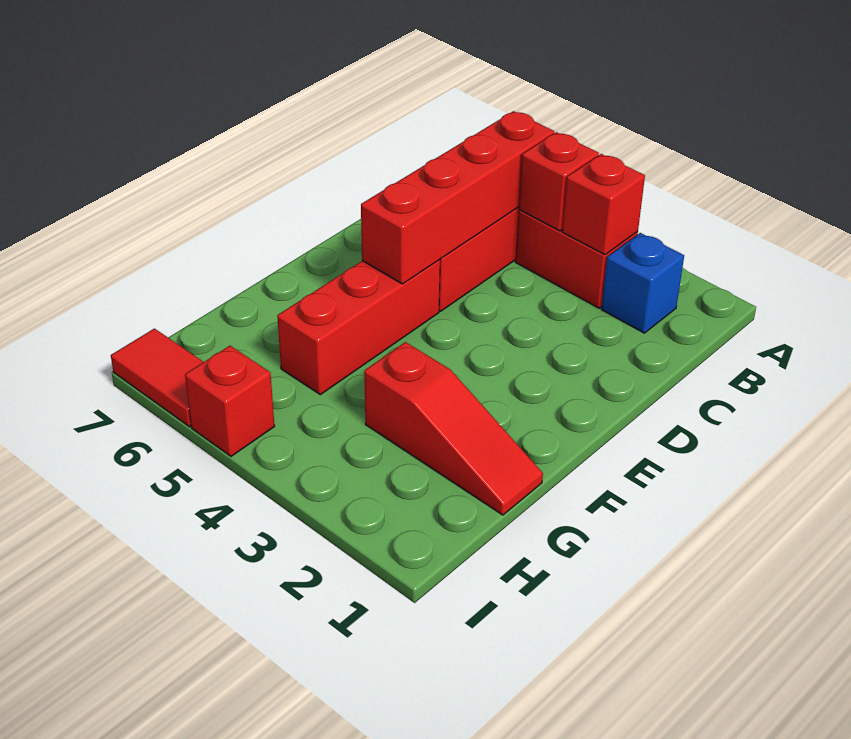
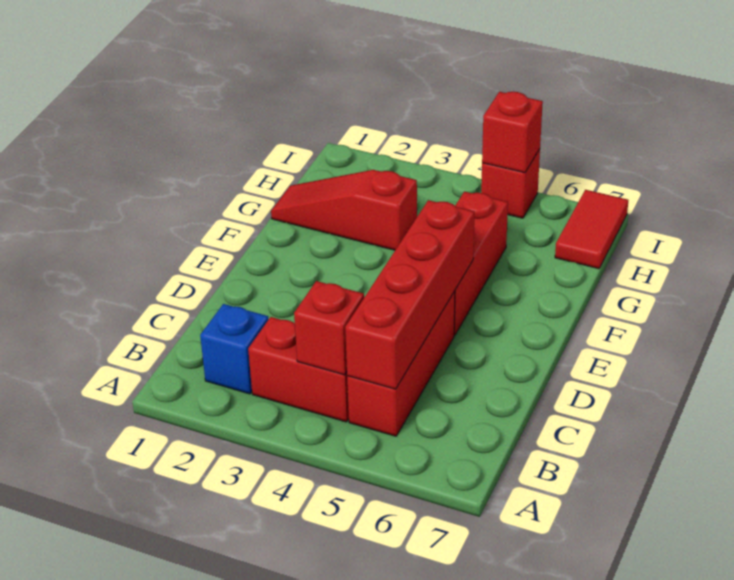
red brick B3 level 2 -> red brick I5 level 2
red tile I6:I7 level 1 -> red tile H7:I7 level 1

